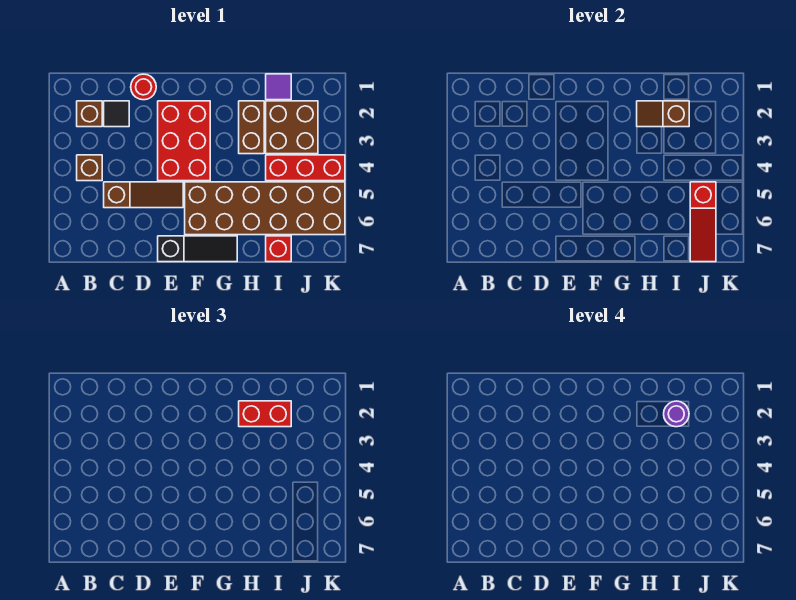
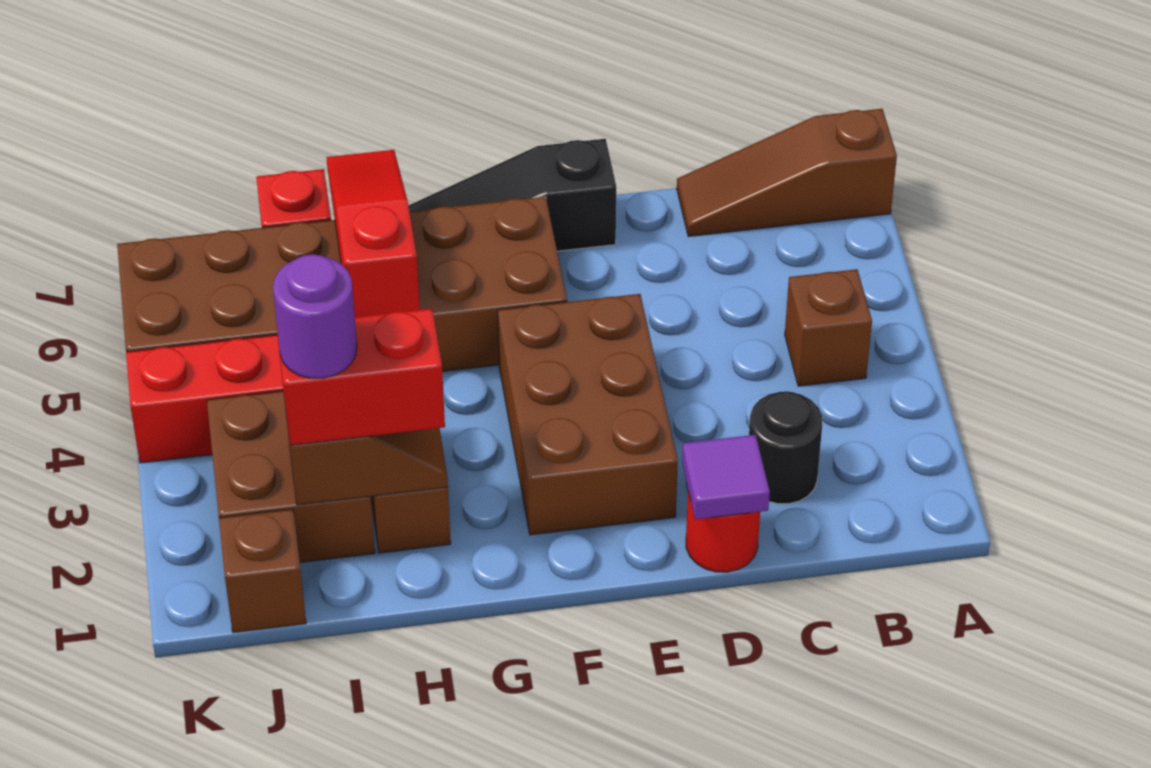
brown brick B2 level 1 -> brown brick J1 level 1
black tile C2 level 1 -> black round brick C2 level 1
brown slope C5:E5 level 1 top C -> brown slope A7:C7 level 1 top A
red brick E2:F4 level 1 -> brown brick E2:F4 level 1
purple tile I1 level 1 -> purple tile D1 level 2
red slope J5:J7 level 2 top 5 -> red slope H5:H7 level 2 top 5

